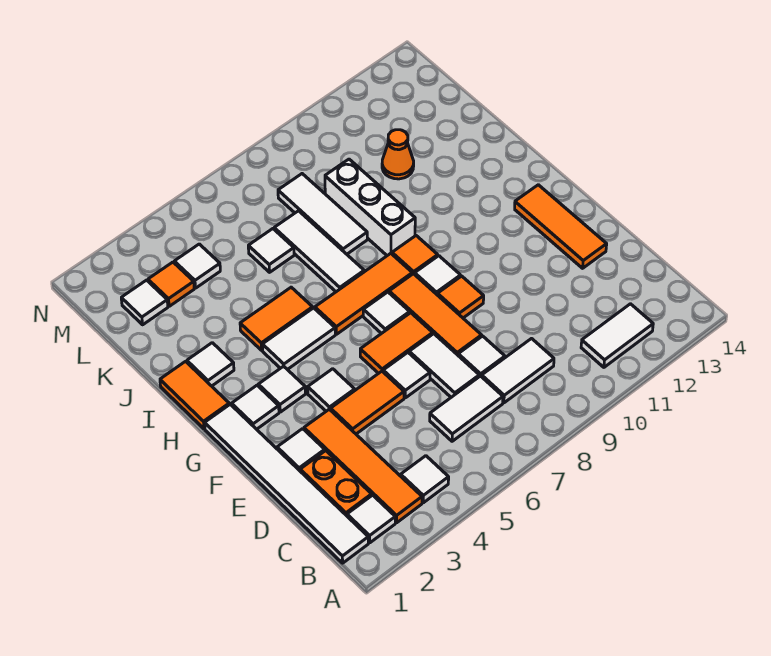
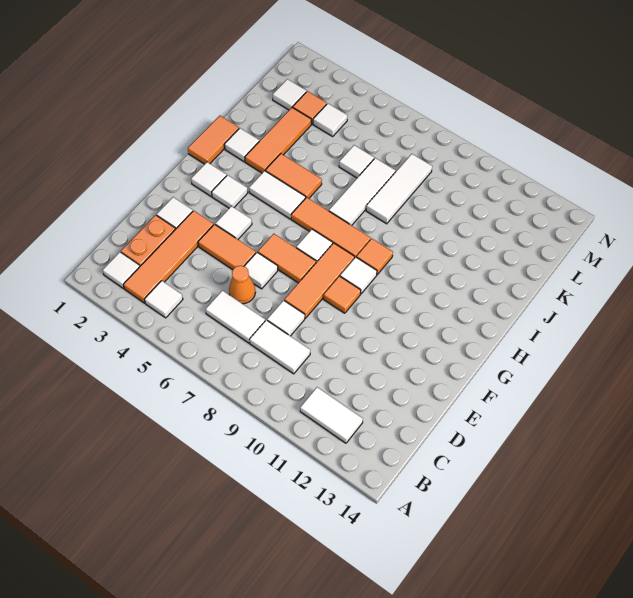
white tile B1:G1 level 1 -> none
white tile D7:E7 level 1 -> none
orange tile E13:G13 level 1 -> orange tile I3:K3 level 1
white brick I9:K9 level 1 -> none
orange cone K11 level 1 -> orange cone D6 level 1

